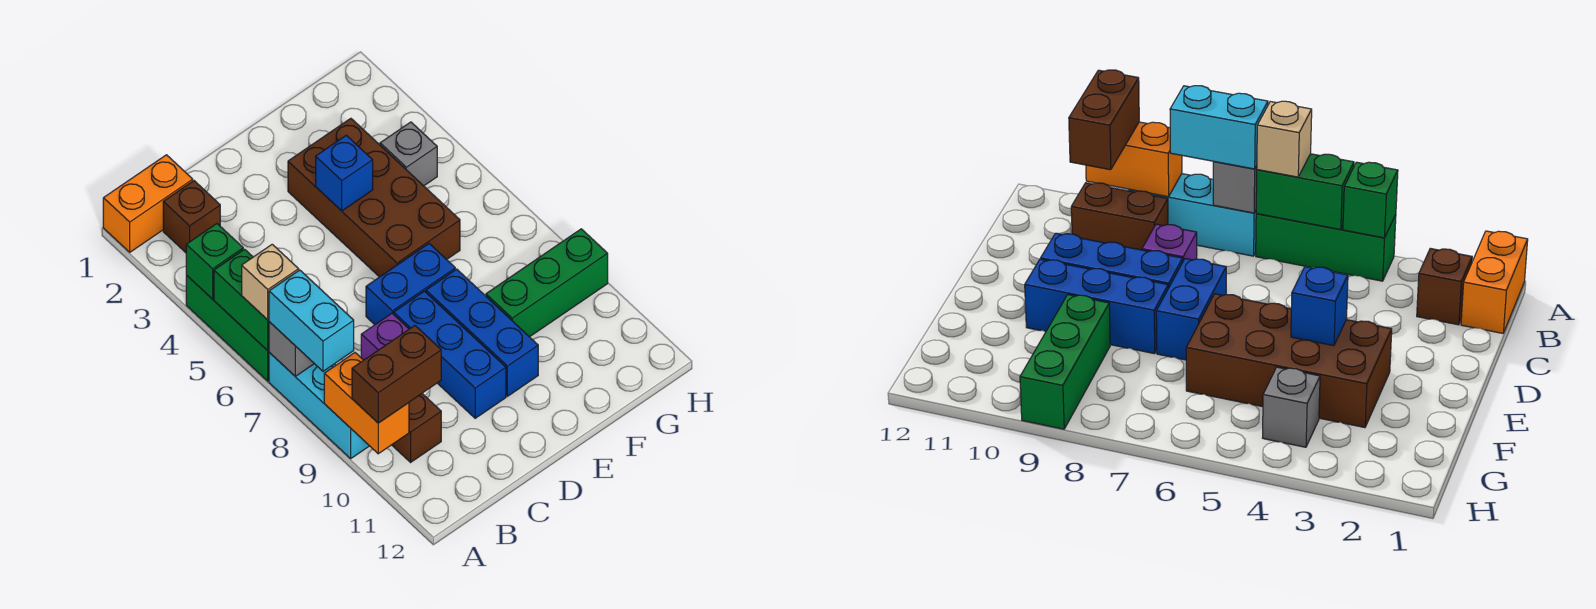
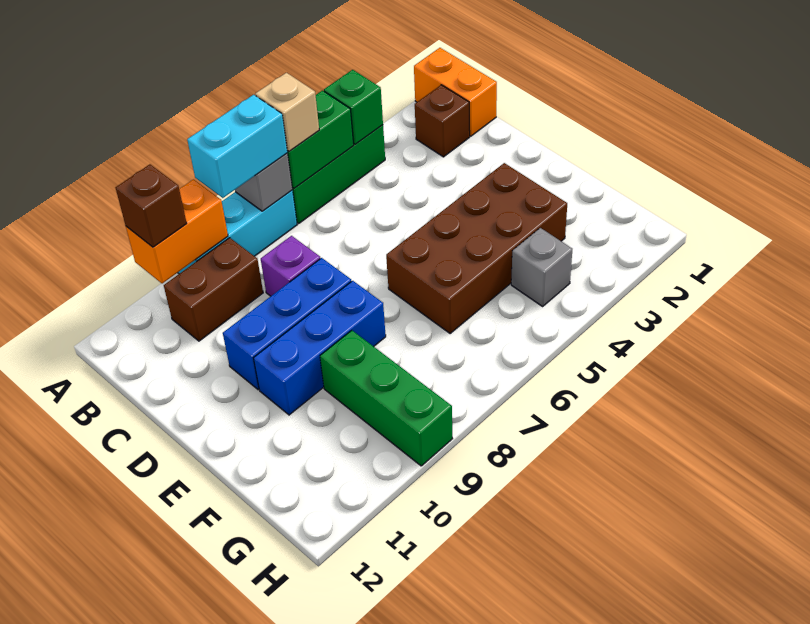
brown brick A10:B10 level 3 -> brown brick A10 level 3
blue brick D7:E7 level 1 -> none
blue brick E4 level 2 -> none

